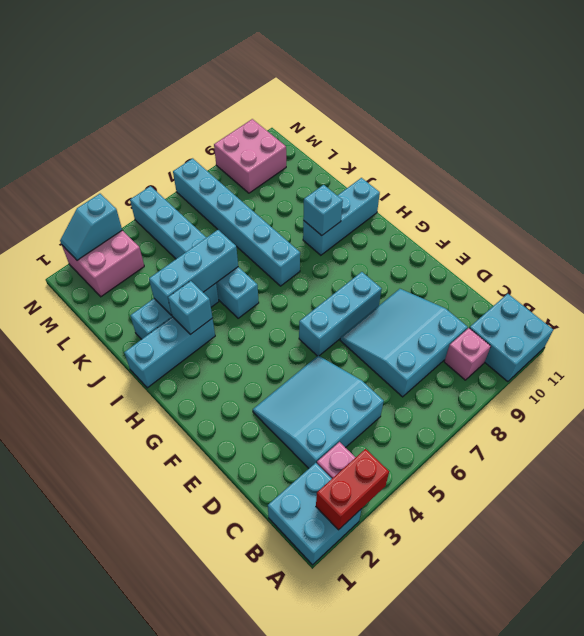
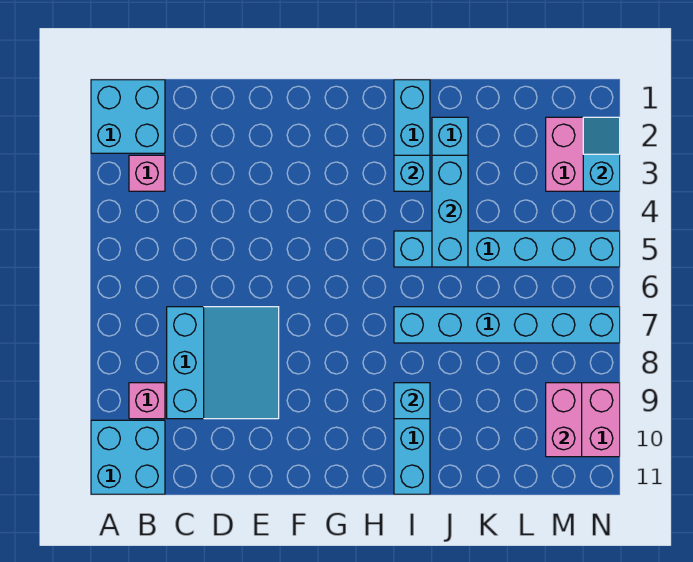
red brick A2:A3 level 2 -> none
cyan slope C3:E5 level 1 top C -> none
cyan brick F6:F8 level 1 -> none
none -> pink brick M9:M10 level 2

